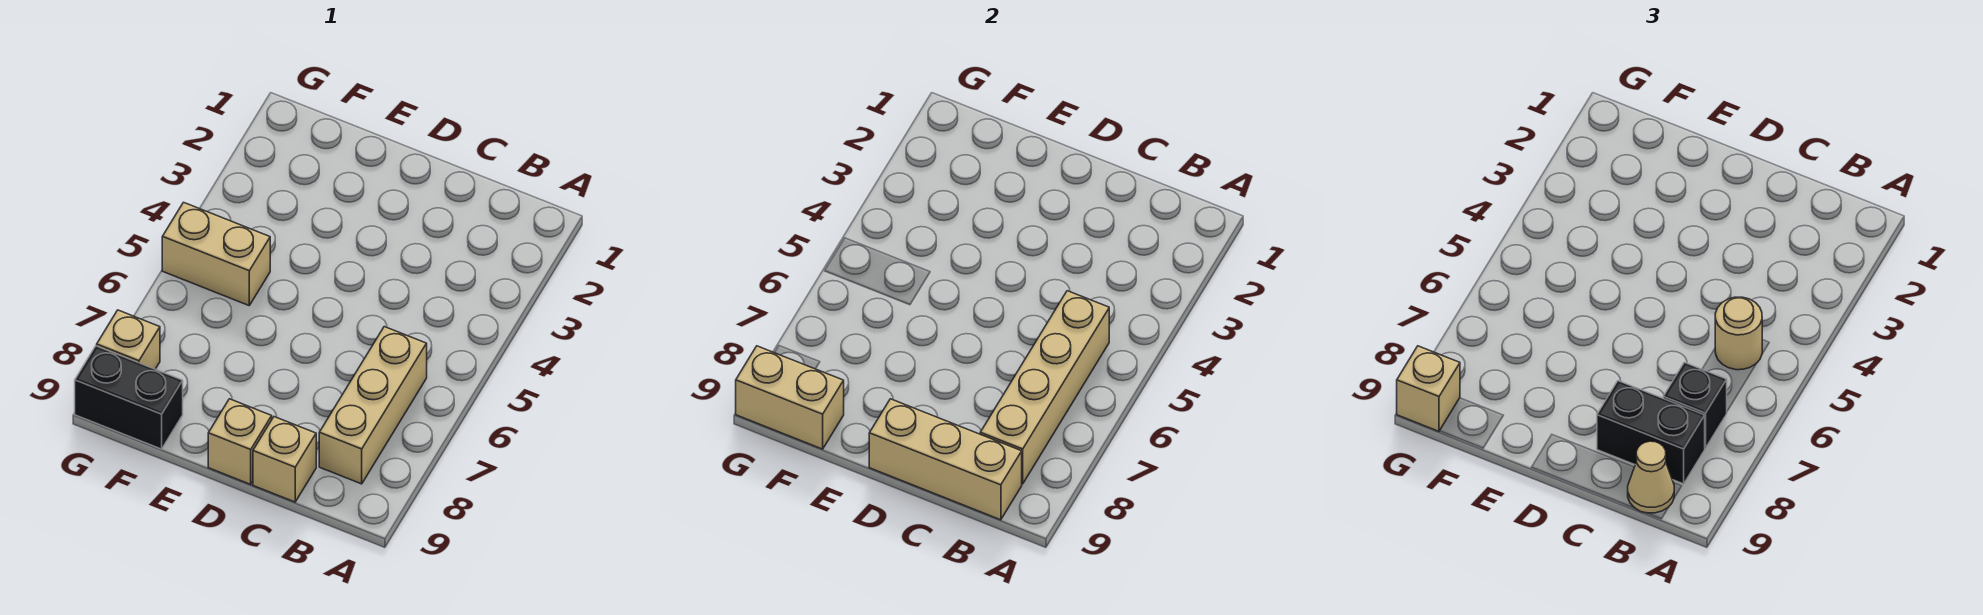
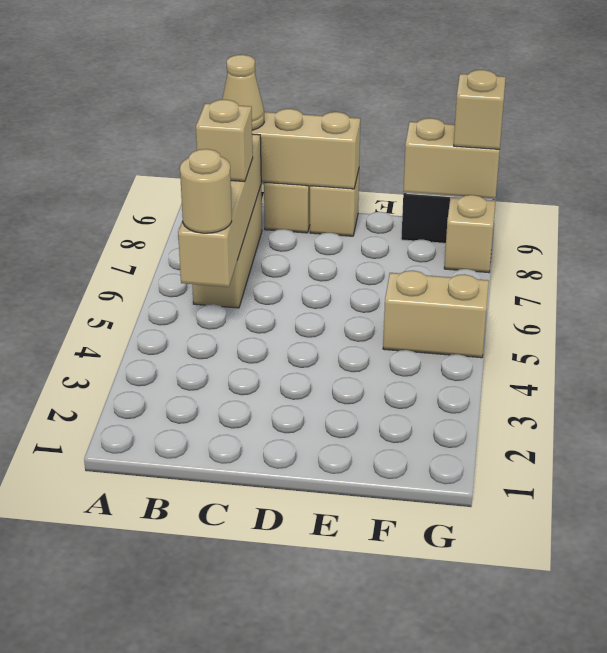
black brick B7 level 3 -> tan brick B7 level 3
black brick B8:C8 level 3 -> none

